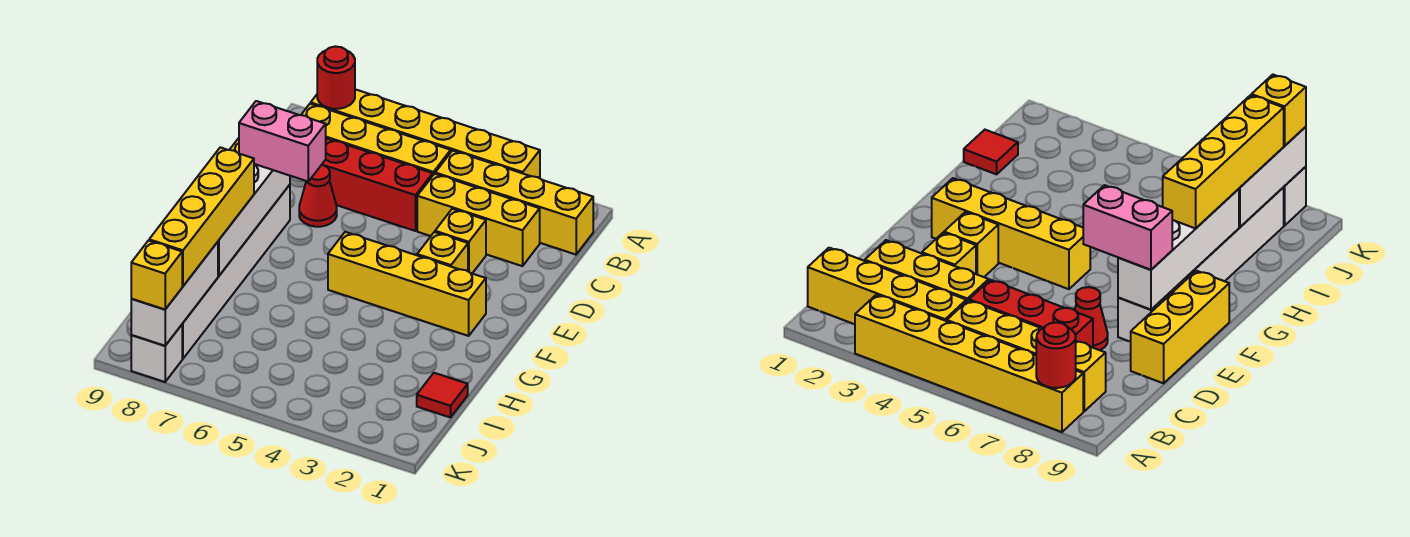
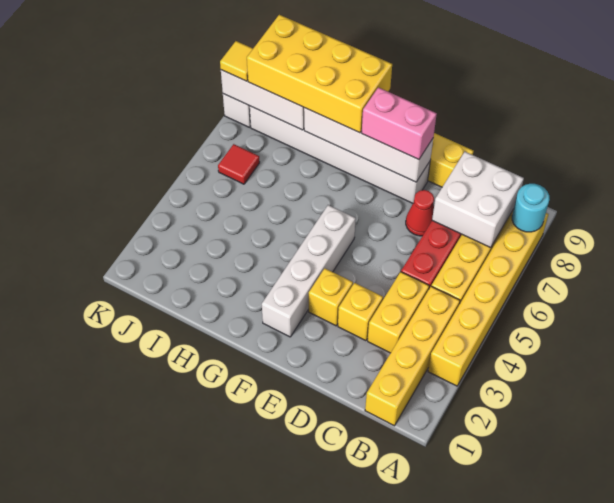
red round brick A8 level 2 -> cyan round brick A8 level 2
none -> white brick B7:C8 level 2
yellow brick C2:C4 level 1 -> yellow brick C3:C4 level 1
pink brick E7:E8 level 3 -> pink brick E8:F8 level 3
yellow brick F2:F5 level 1 -> white brick F2:F5 level 1
yellow brick G8:J8 level 3 -> yellow brick G8:J9 level 3
red tile I1 level 1 -> red tile J6 level 1
yellow brick K8 level 3 -> yellow tile K8 level 3

